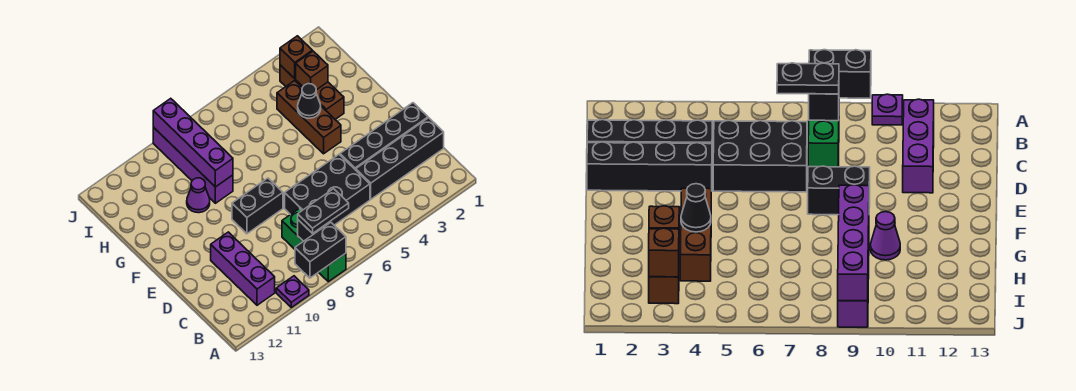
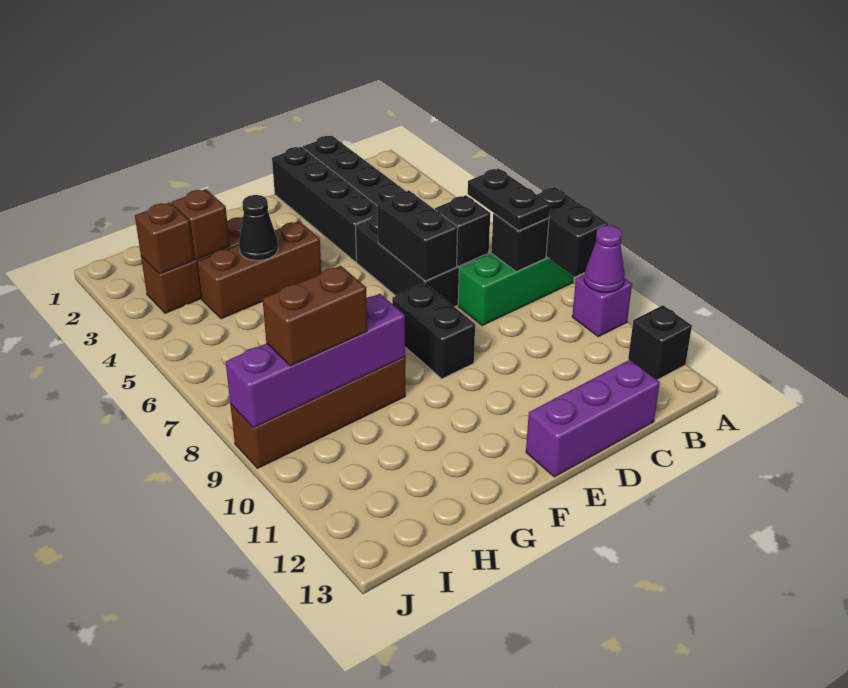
purple plate A10 level 1 -> purple brick A10 level 1
none -> black brick A12 level 1
purple brick B11:D11 level 1 -> purple brick C13:E13 level 1
none -> black brick C7 level 2
none -> black brick D6:D7 level 2
purple brick G9:J9 level 1 -> brown brick G9:J9 level 1
purple cone G10 level 1 -> purple cone A10 level 2
none -> brown brick H9:I9 level 3

